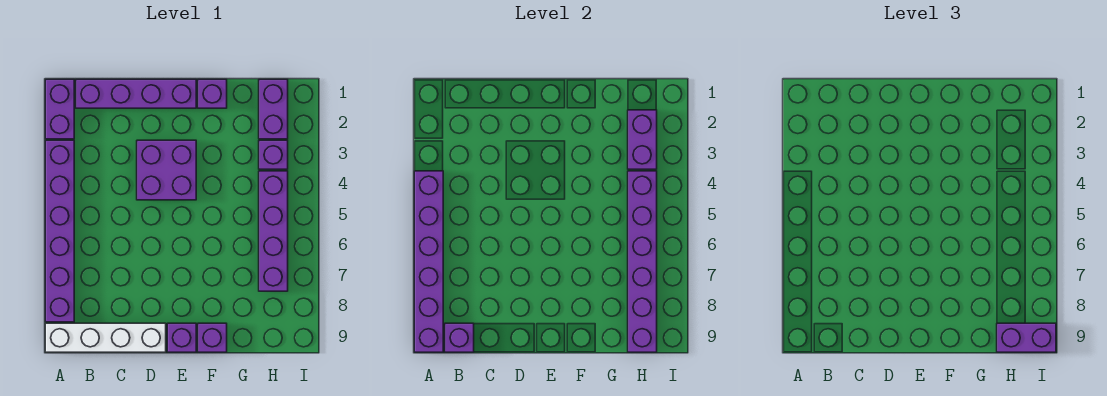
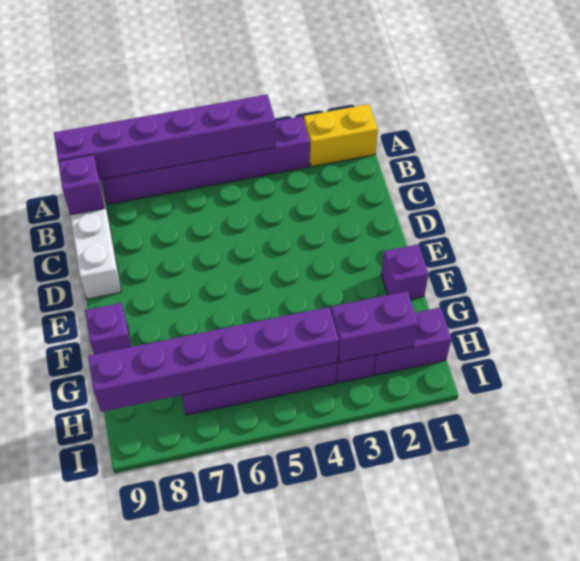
purple brick A1:A2 level 1 -> yellow brick A1:A2 level 1
purple brick B1:E1 level 1 -> none
purple brick D3:E4 level 1 -> none
purple brick E9 level 1 -> none
purple brick H9:I9 level 3 -> none

